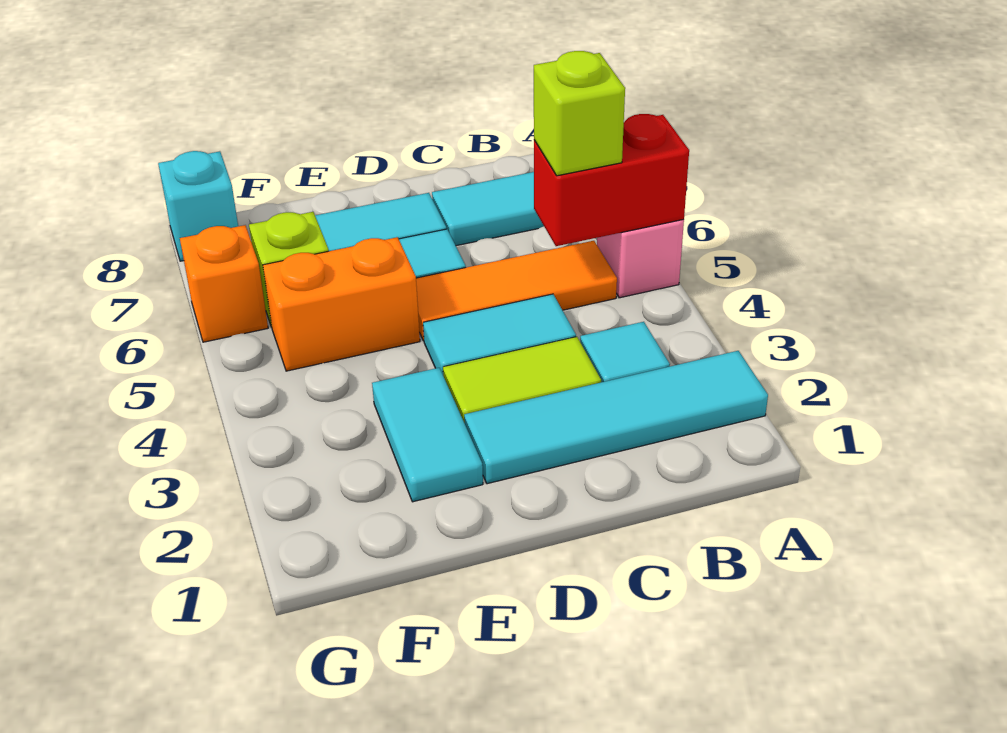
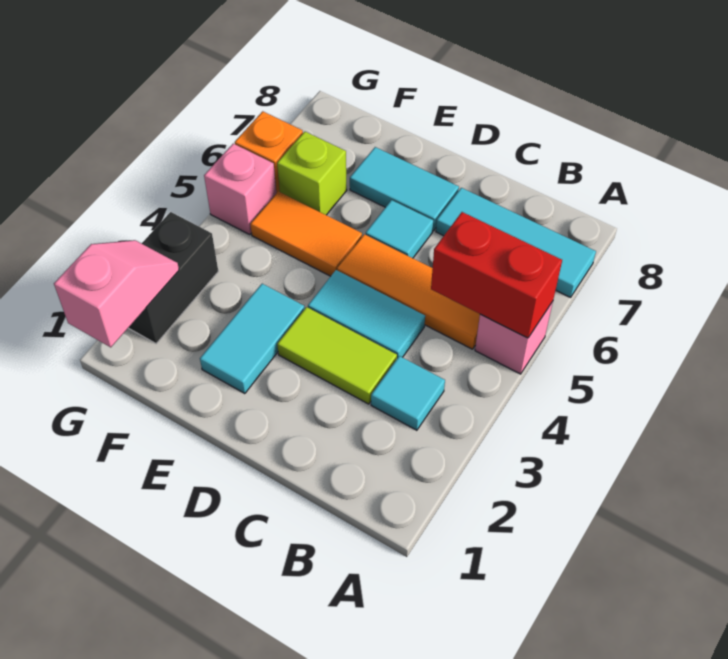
cyan tile A2:D2 level 1 -> none
lime brick B5 level 3 -> none
orange brick E5:F5 level 1 -> orange tile E5:F5 level 1
none -> pink slope G1:G2 level 2 top 1
none -> black brick G2:G3 level 1
none -> pink brick G5 level 1
cyan brick G8 level 1 -> none

